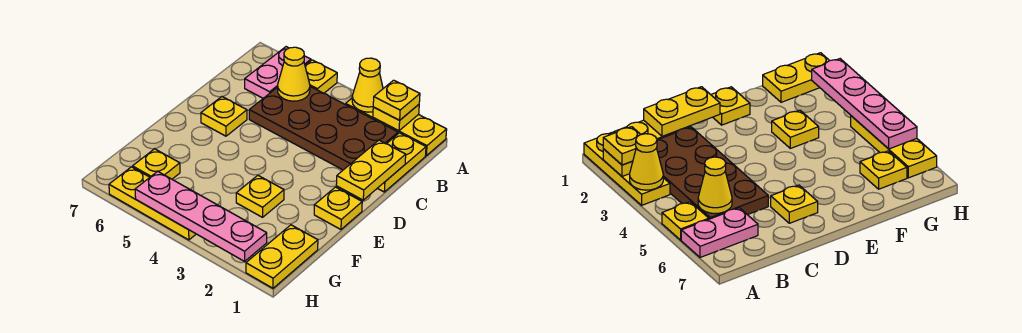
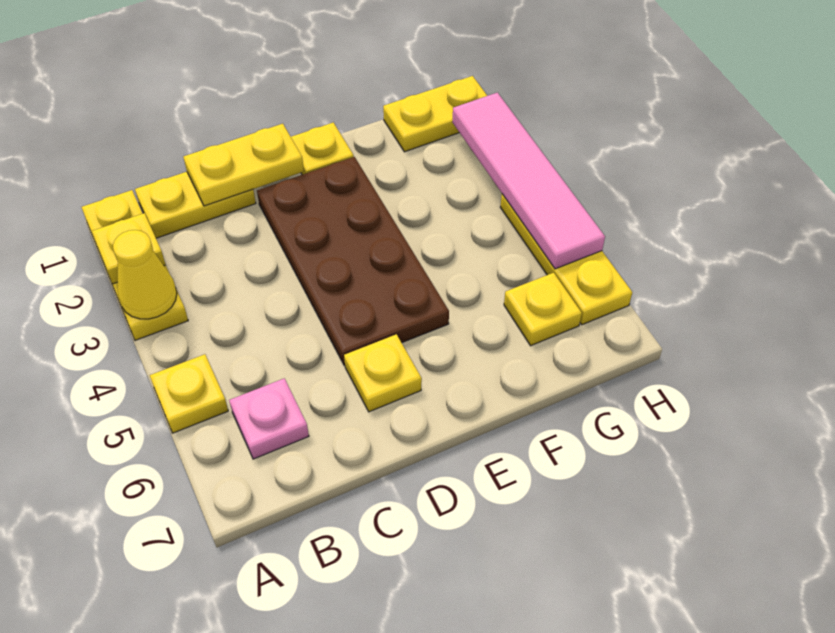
yellow plate A2 level 3 -> none
pink plate A6:B6 level 1 -> pink plate B6 level 1
brown plate B2:C5 level 1 -> brown plate D2:E5 level 1
yellow cone B5 level 2 -> none
yellow plate F3 level 1 -> none
pink plate H2:H5 level 2 -> pink tile H2:H5 level 2

